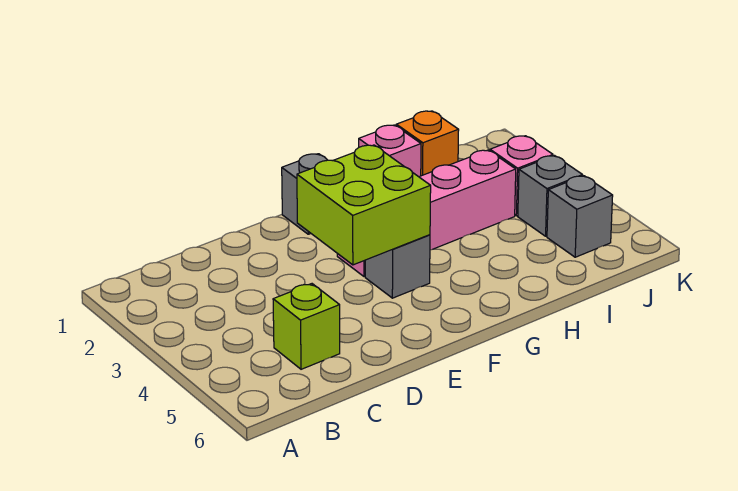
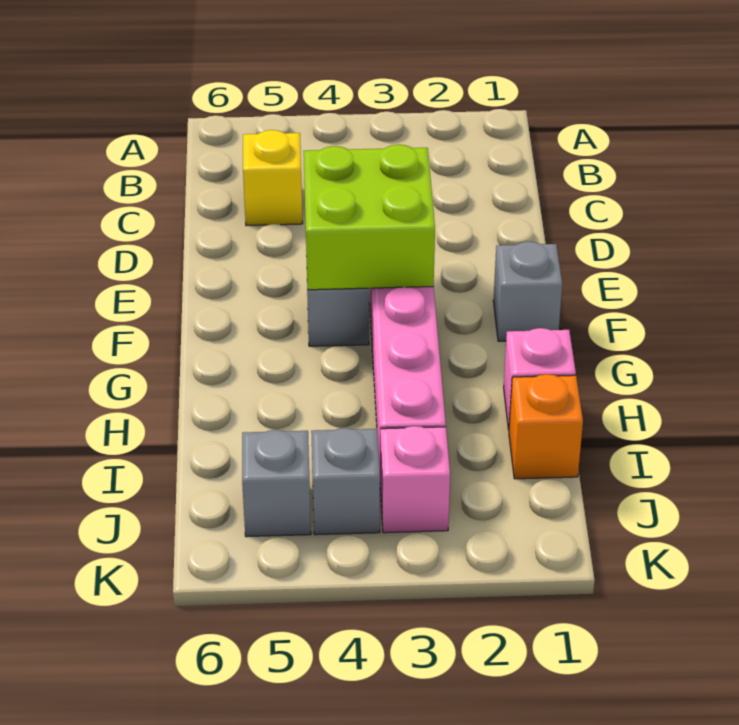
lime brick C5 level 1 -> yellow brick C5 level 1

